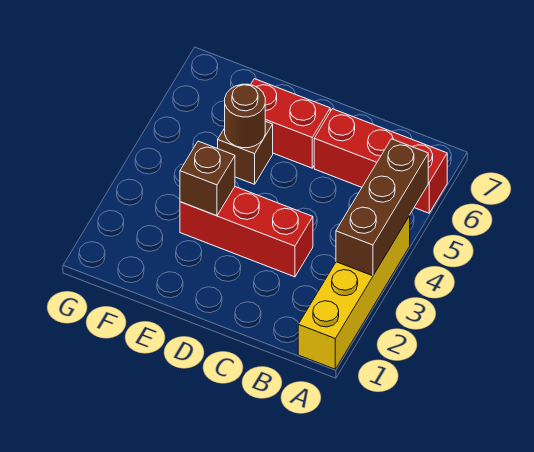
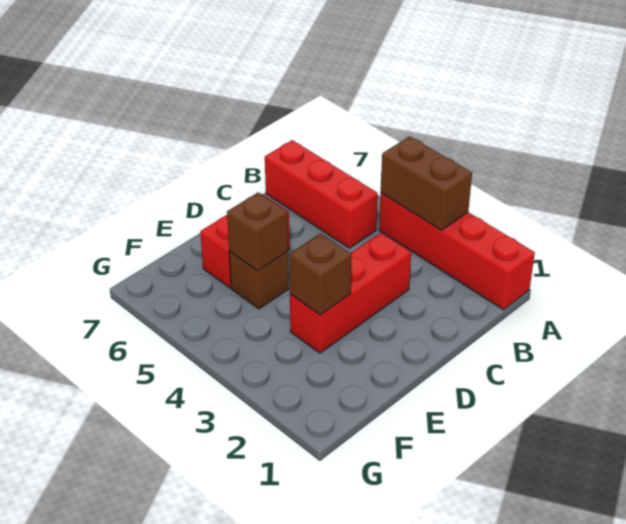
yellow brick A1:A4 level 1 -> red brick A1:A4 level 1
brown brick A3:A5 level 2 -> brown brick A3:A4 level 2
red brick A6:C6 level 1 -> red brick B5:B7 level 1
brown round brick E5 level 2 -> brown brick E5 level 2

